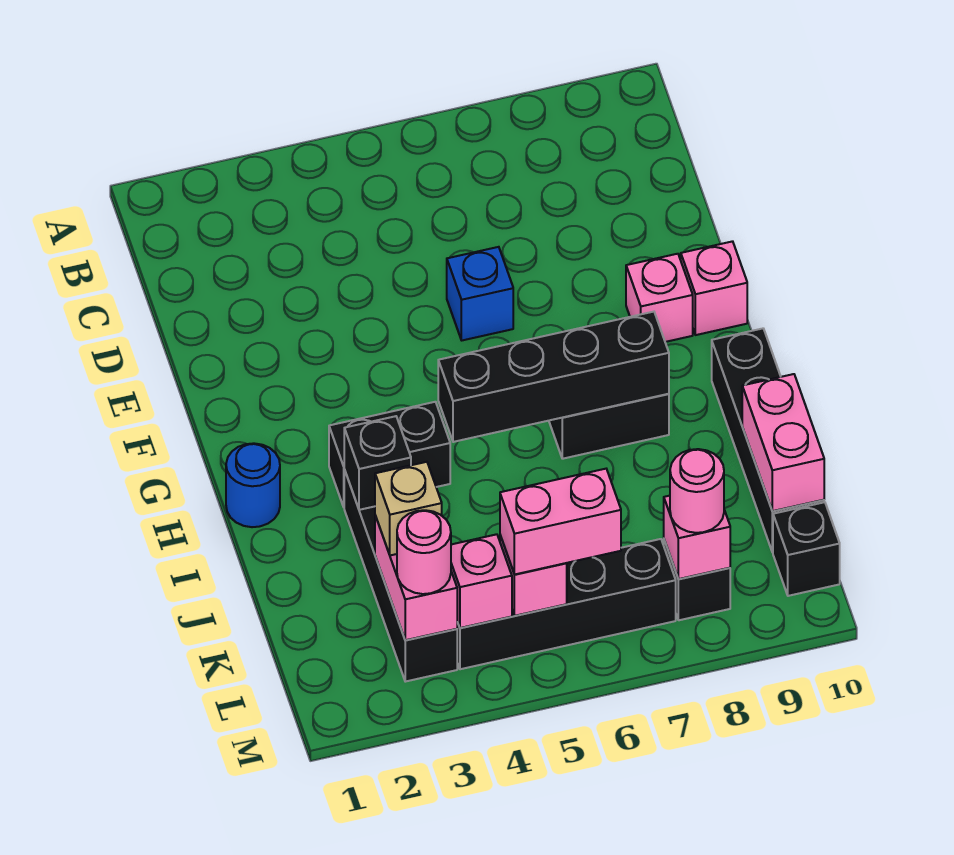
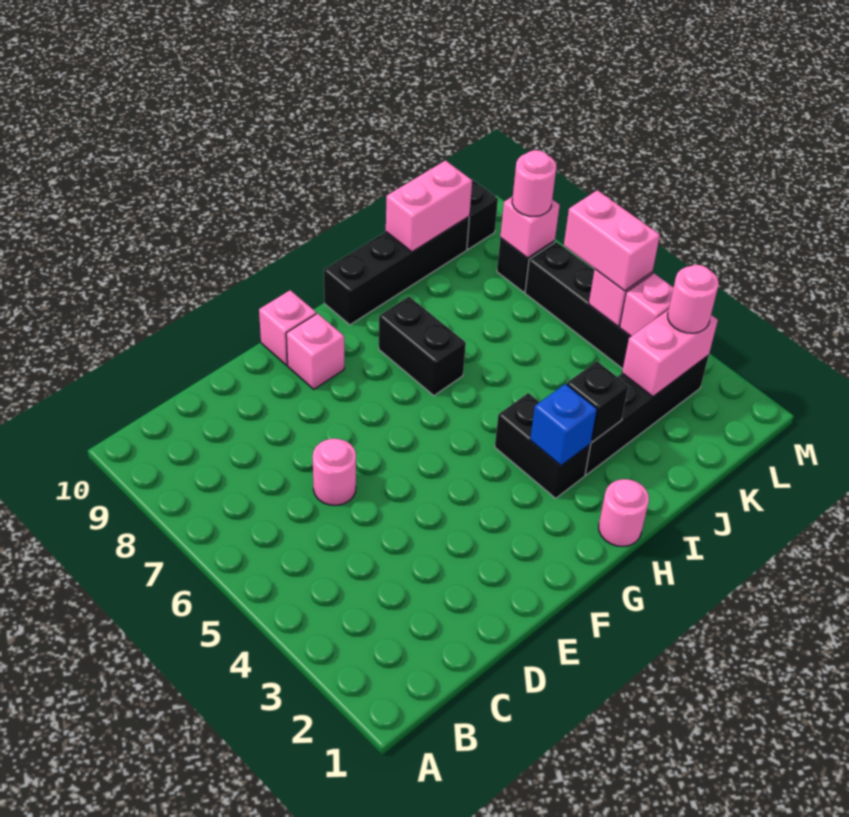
none -> pink round brick D6 level 1
blue brick E6 level 1 -> blue brick H3 level 2
blue round brick H1 level 1 -> pink round brick H1 level 1
black brick H5:H8 level 2 -> none
tan brick K3 level 3 -> none

